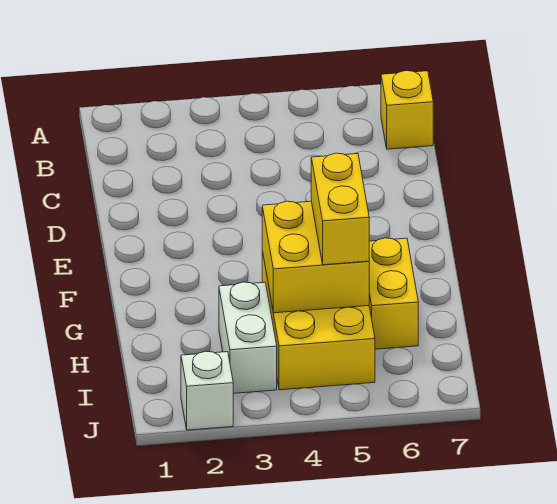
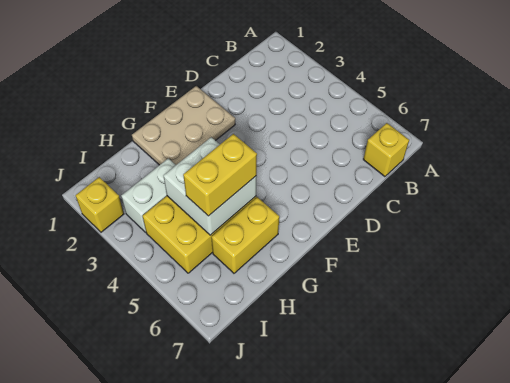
none -> tan plate E1:G2 level 1
yellow brick G4:H5 level 2 -> white brick G4:H5 level 2
white brick J2 level 1 -> yellow brick J2 level 1

